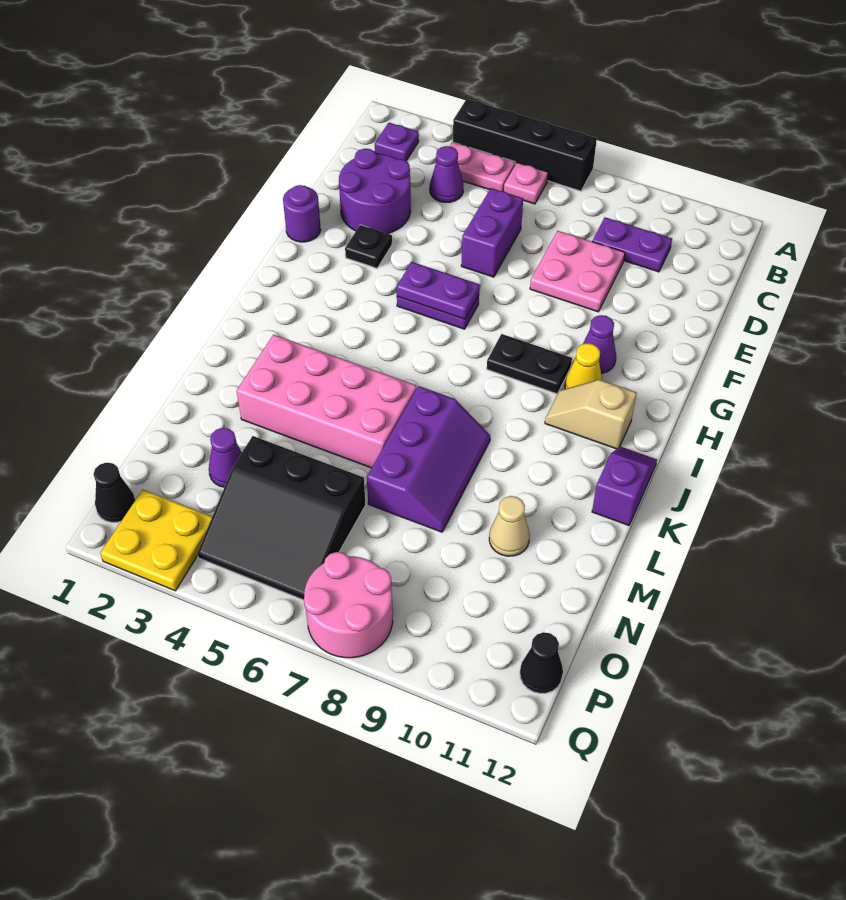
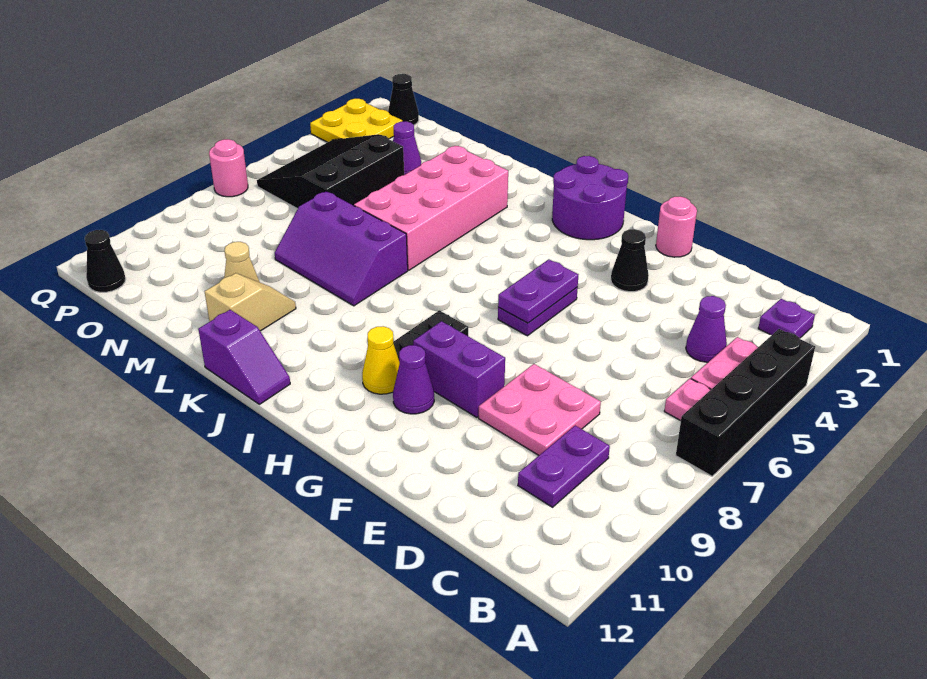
purple round brick D2:E3 level 1 -> purple round brick H1:I2 level 1
purple brick D6:E6 level 1 -> purple brick F9:G9 level 1
purple round brick F1 level 1 -> pink round brick F1 level 1
black plate F3 level 1 -> black cone F3 level 1
tan slope I10:I11 level 1 top 11 -> tan slope L10:L11 level 1 top 11
pink round brick P7:Q8 level 1 -> pink round brick Q7 level 1

